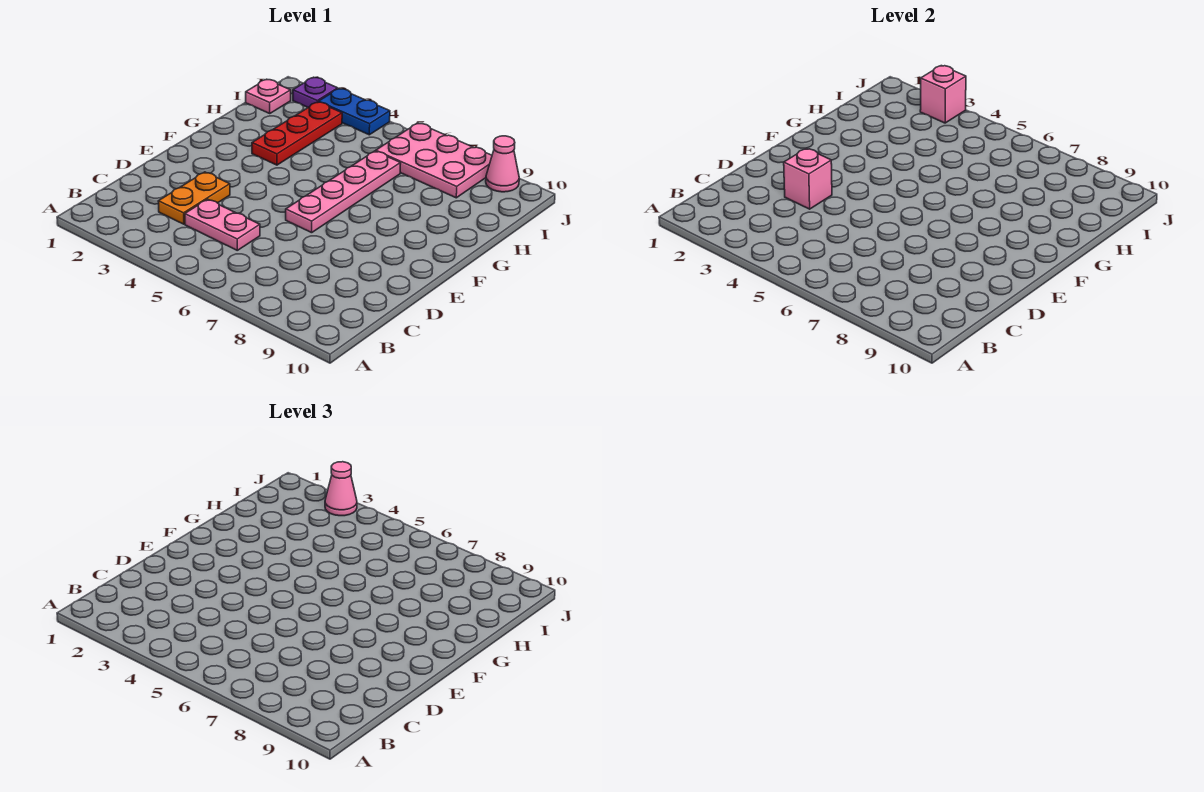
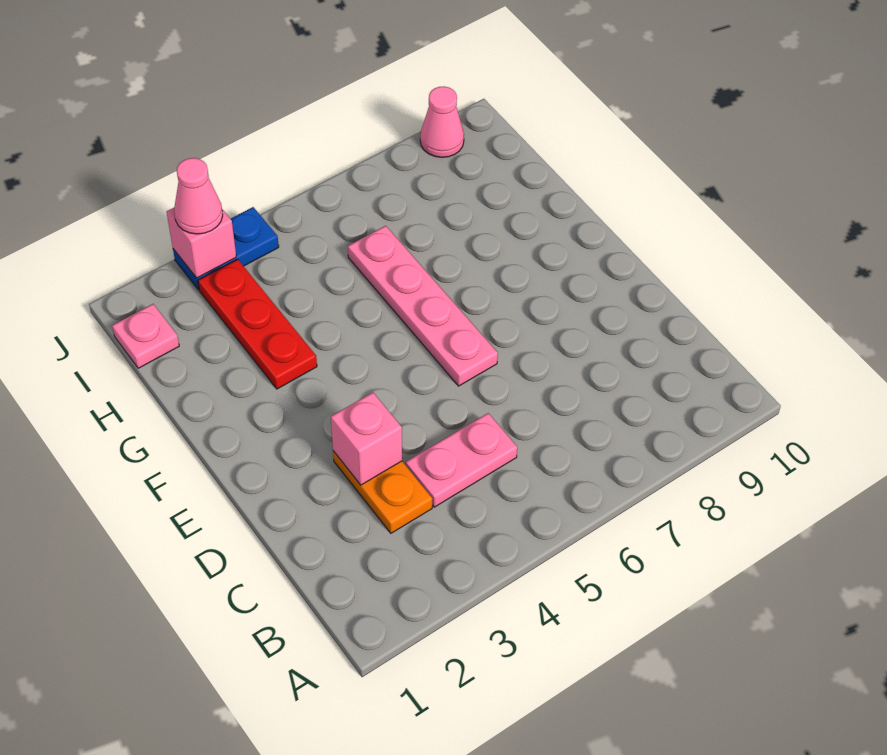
pink plate I6:J8 level 1 -> none
purple plate J2 level 1 -> none

